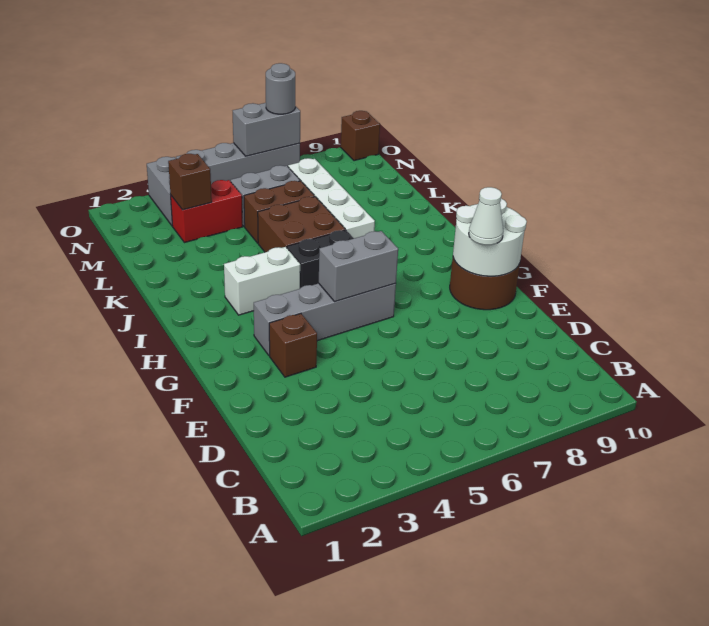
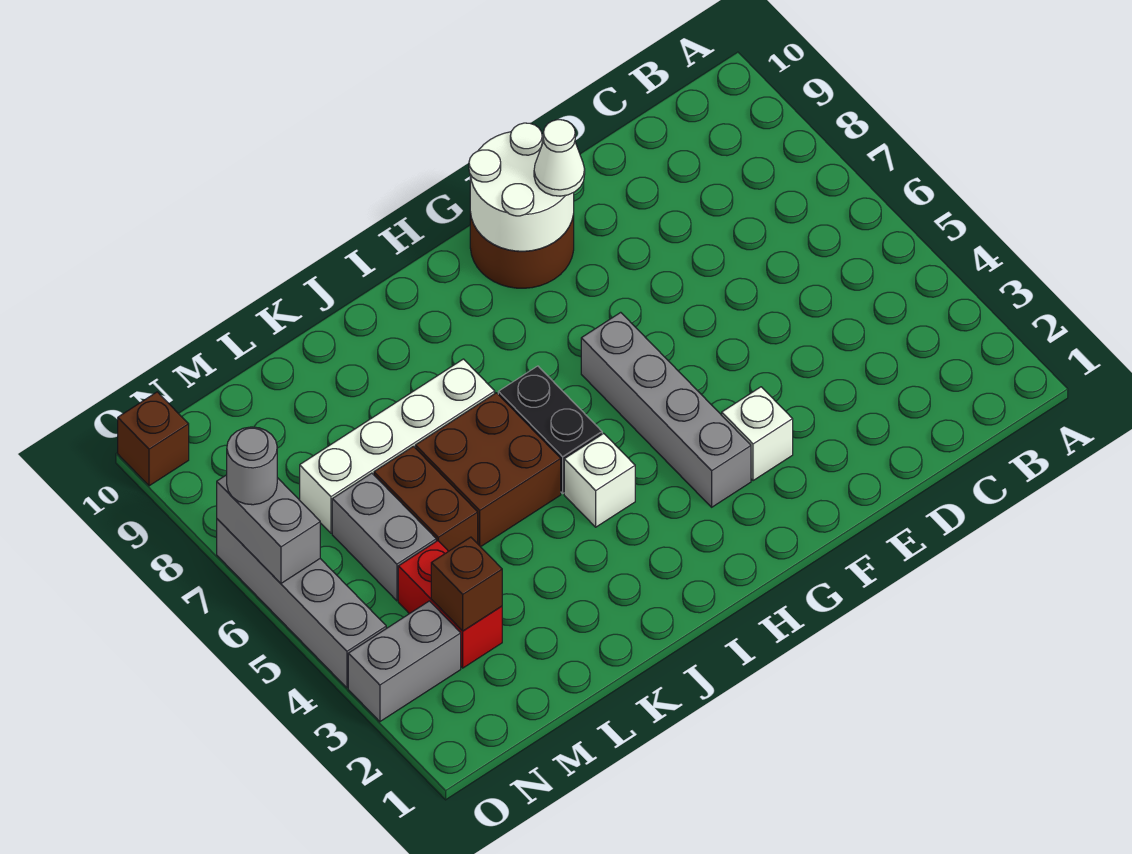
brown brick F3 level 1 -> white brick F3 level 1
grey brick G5:G6 level 2 -> none
white brick I3:I4 level 1 -> white brick I4 level 1

